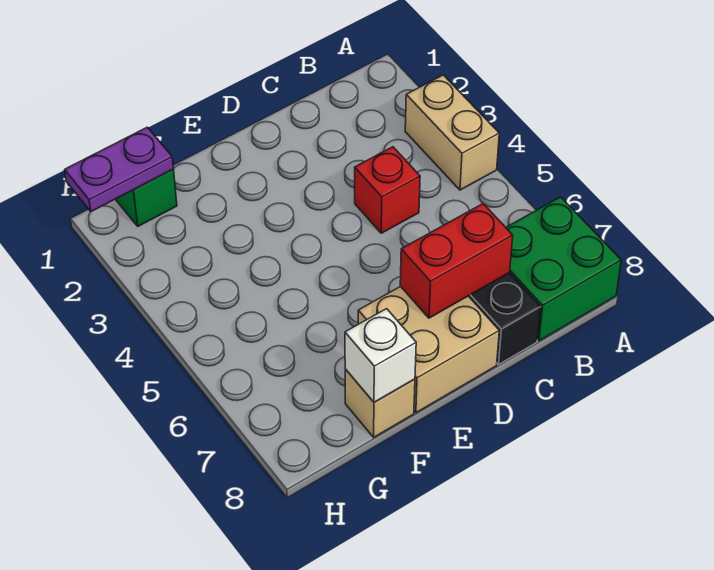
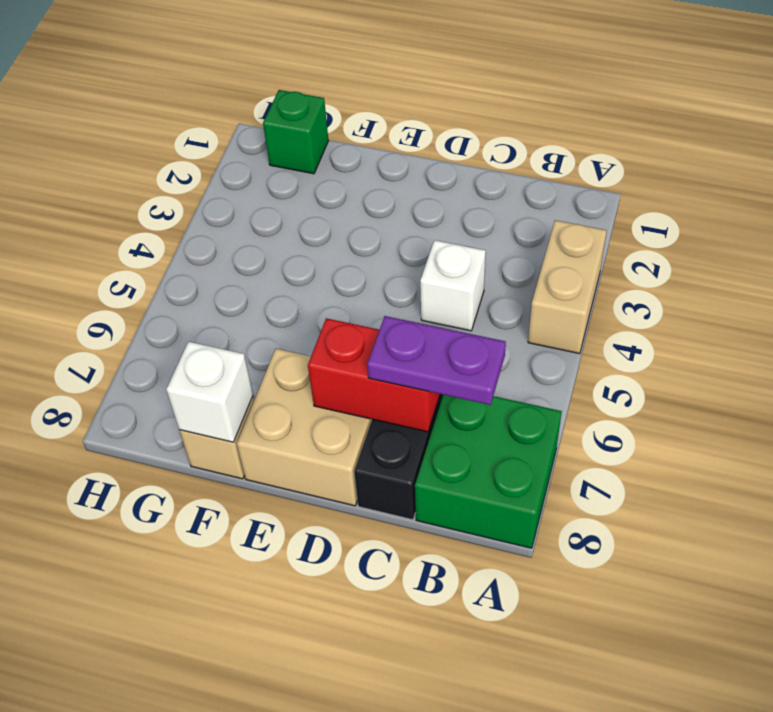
red brick C4 level 1 -> white brick C4 level 1
purple plate G1:H1 level 2 -> purple plate B7:C7 level 3

